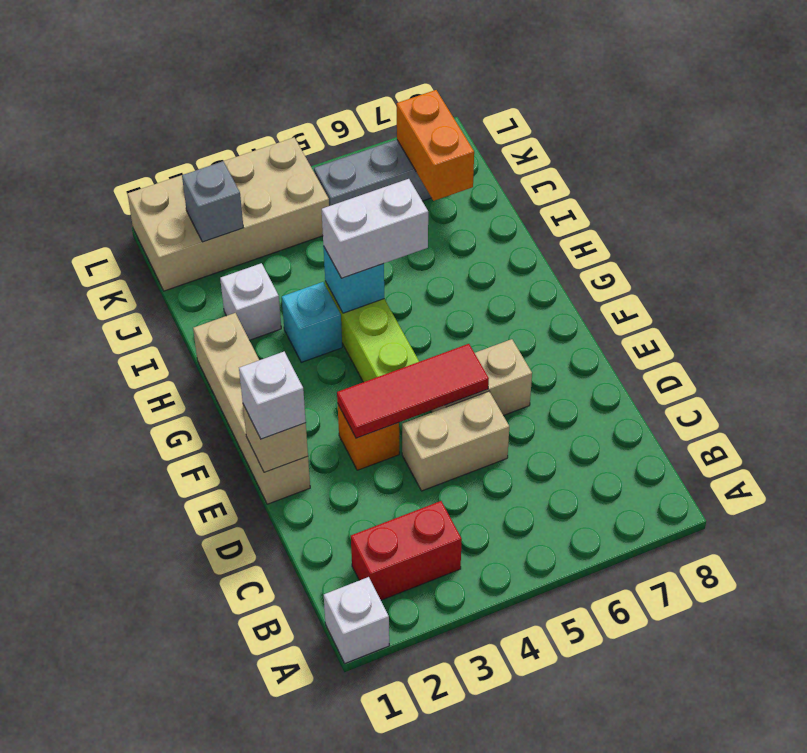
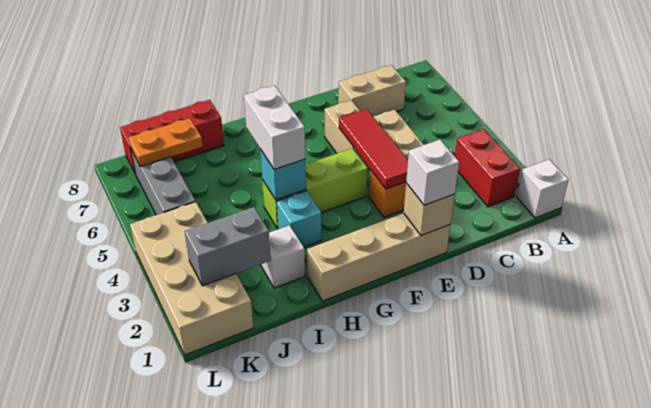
none -> tan brick C7:D7 level 1
none -> red brick I8:K8 level 1
orange brick J7:K7 level 2 -> orange plate J7:K7 level 2
grey brick K2 level 2 -> grey brick J2:K2 level 2

